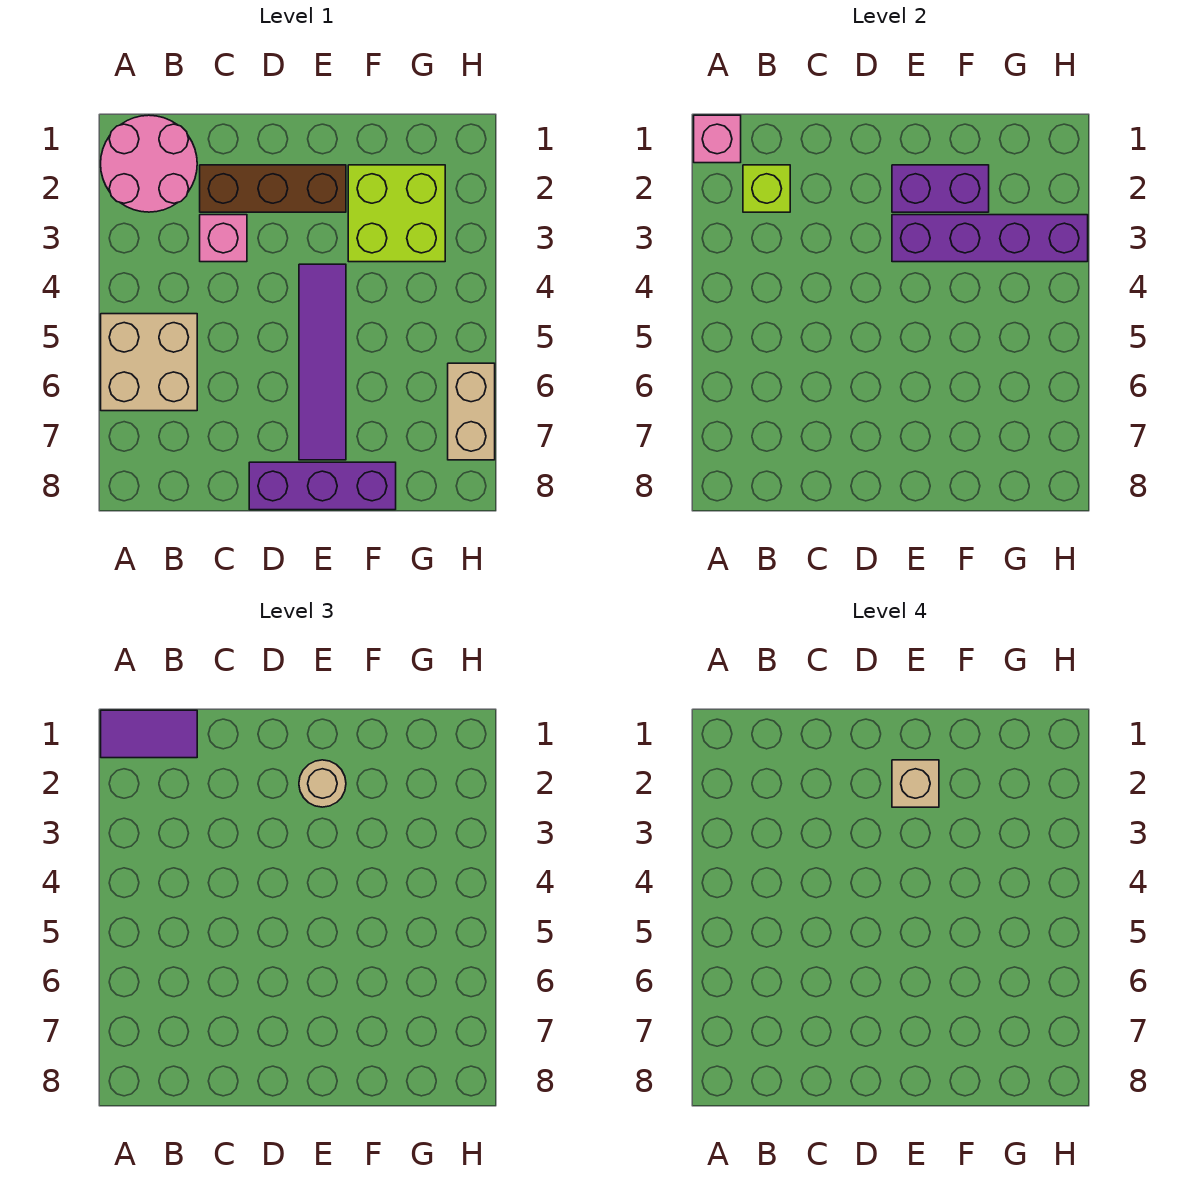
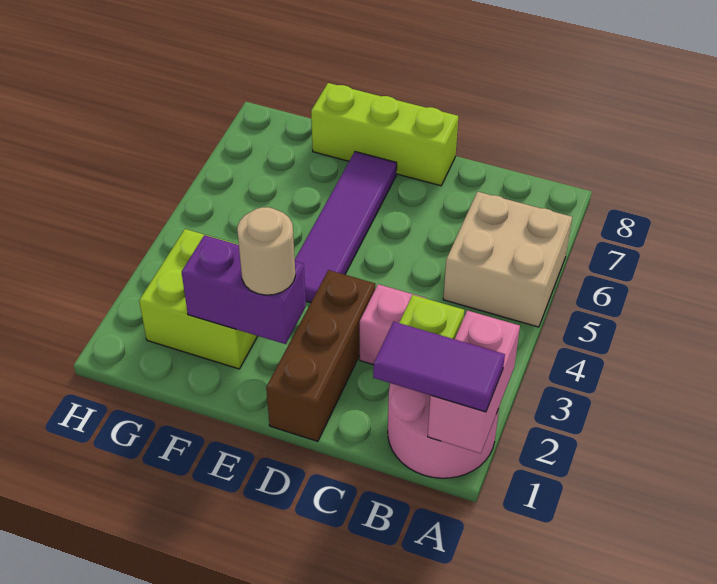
pink brick A1 level 2 -> pink brick A1:A2 level 2
brown brick C2:E2 level 1 -> brown brick D1:D3 level 1
purple brick D8:F8 level 1 -> lime brick D8:F8 level 1
tan brick E2 level 4 -> none
purple brick E3:H3 level 2 -> none
tan brick H6:H7 level 1 -> none

